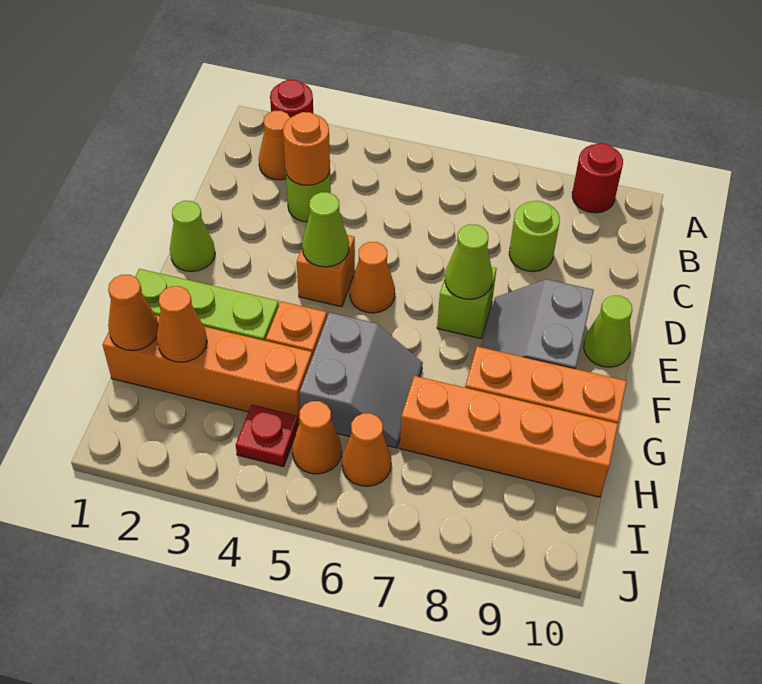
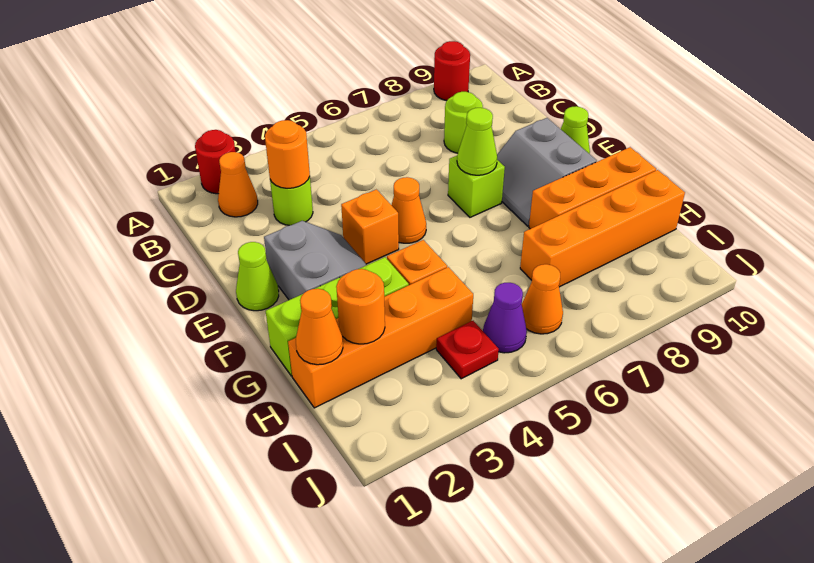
lime cone E4 level 2 -> none
grey slope G5:H6 level 1 top 5 -> grey slope E2:F3 level 1 top 2
orange cone H2 level 2 -> orange round brick H2 level 2
orange cone I5 level 1 -> purple cone I5 level 1

